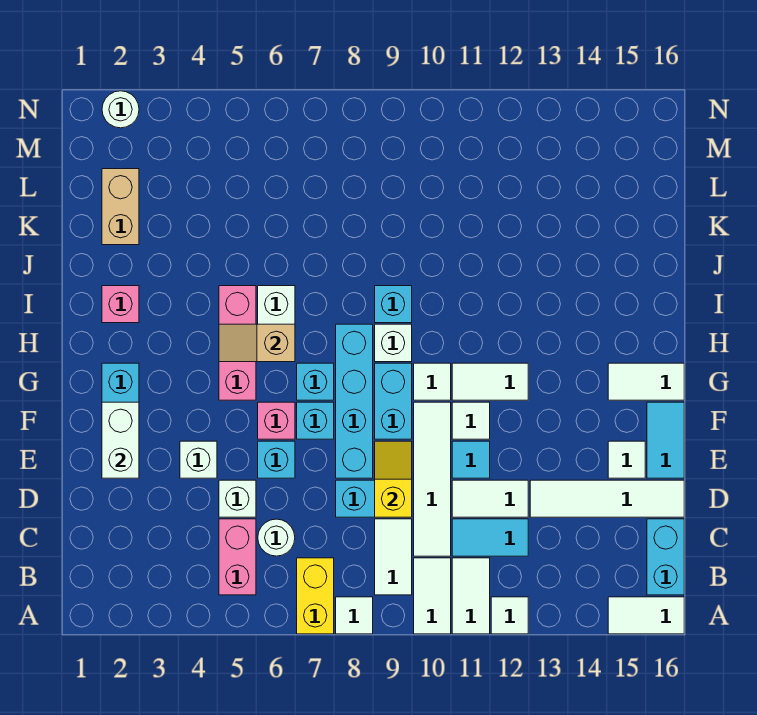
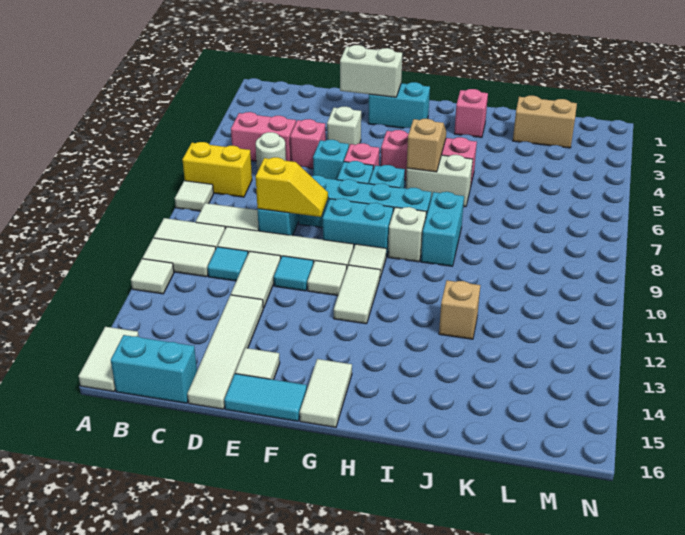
cyan tile C11:C12 level 1 -> cyan tile C11 level 1
white brick D5 level 1 -> pink brick D5 level 1
cyan brick I9 level 1 -> cyan brick I8:I9 level 1
none -> tan brick J12 level 1
white round brick N2 level 1 -> none

